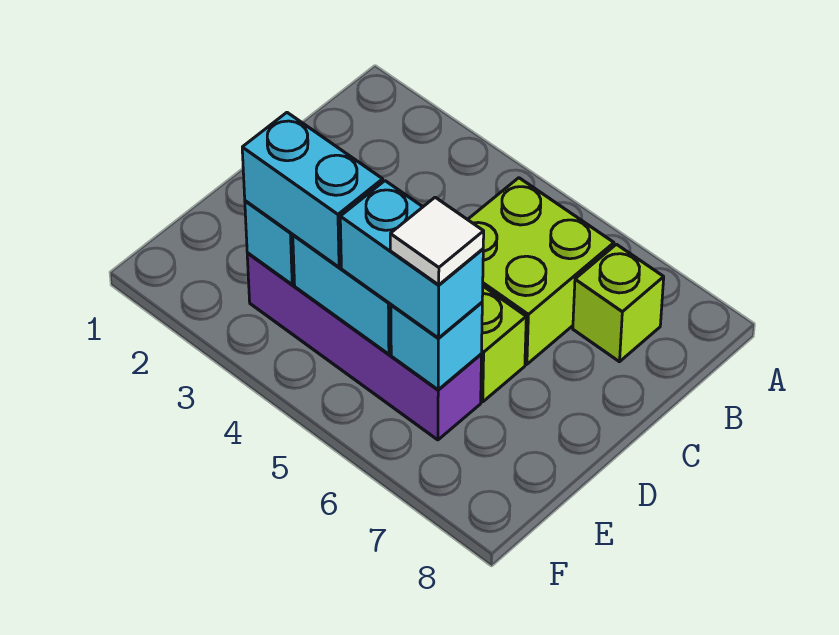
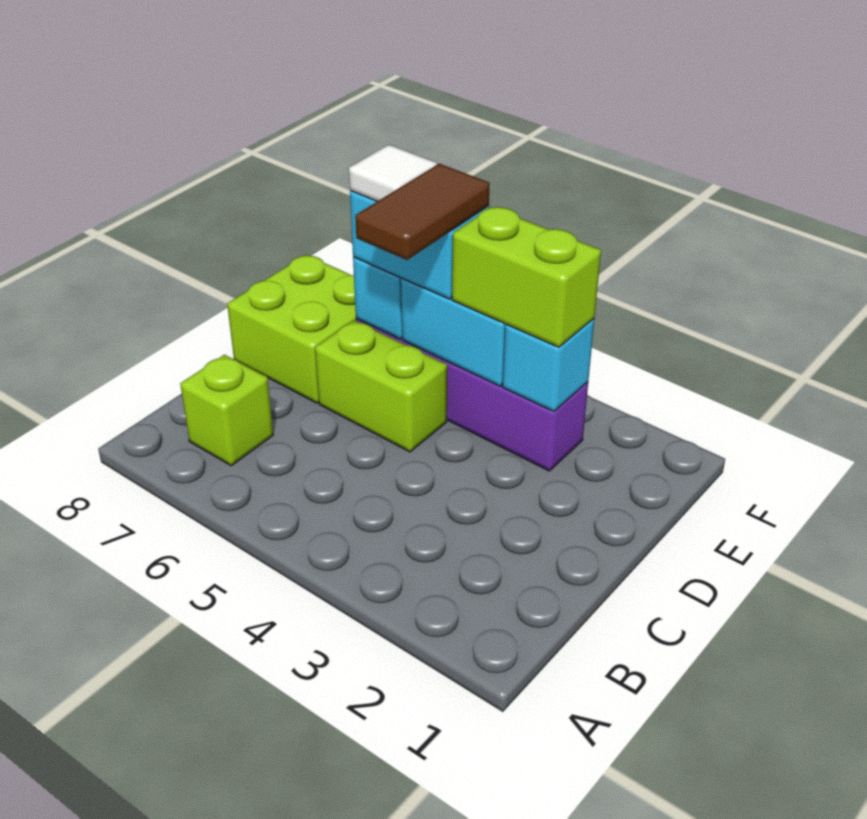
lime brick B5:C6 level 1 -> lime brick D7:E8 level 1
none -> brown tile D5:E5 level 4
cyan brick E3:E4 level 3 -> lime brick E3:E4 level 3

